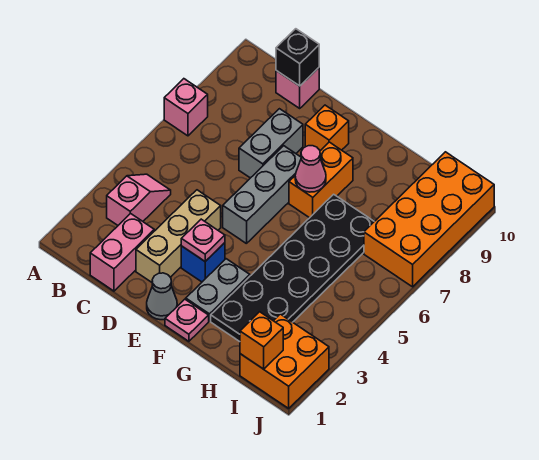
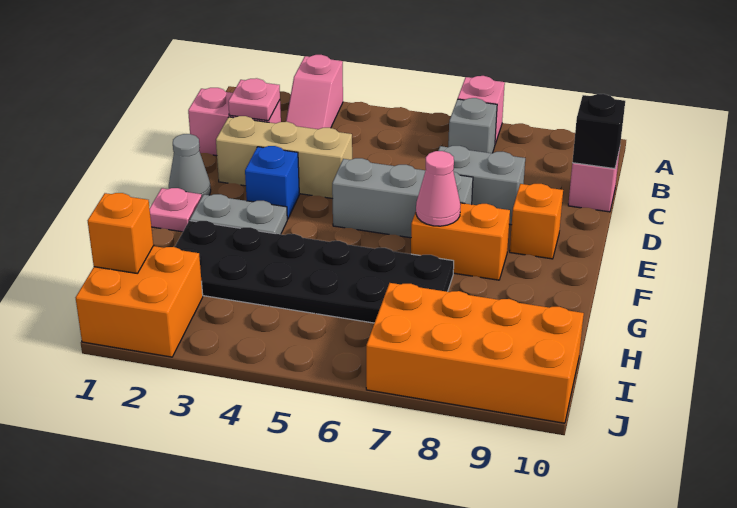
pink slope B3:B4 level 1 top 3 -> pink slope A3:B3 level 1 top A
none -> grey brick B7 level 1
pink plate E3 level 2 -> pink plate C2 level 2

